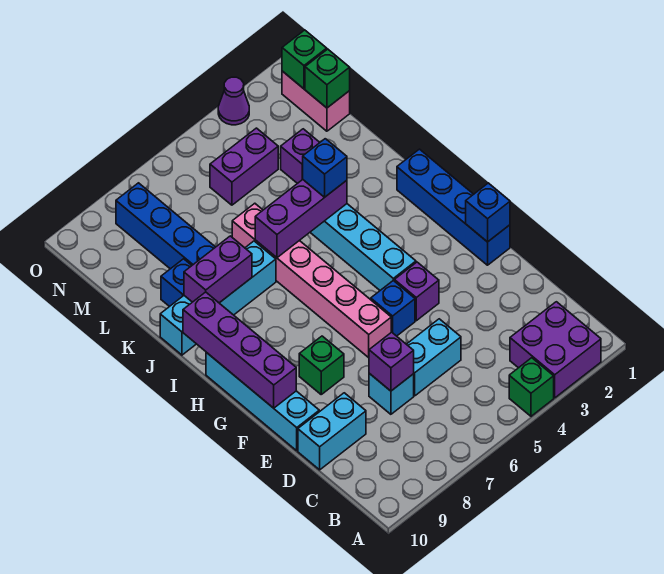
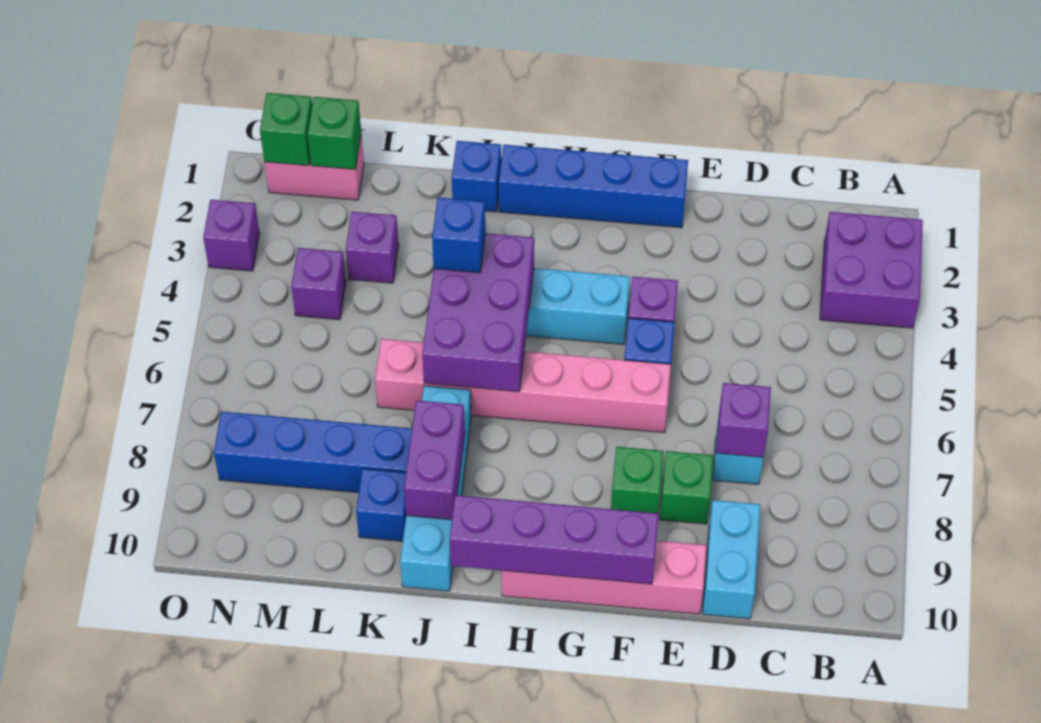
green brick A4 level 1 -> green brick E8 level 1
cyan brick D5:D6 level 1 -> none
cyan brick E10:H10 level 1 -> pink brick E10:H10 level 1
blue brick F1 level 2 -> blue brick J1 level 1
purple brick J4:J6 level 2 -> purple brick I4:J6 level 2
purple brick M4:M5 level 1 -> purple brick M4 level 1
purple cone O3 level 1 -> purple brick O3 level 1

